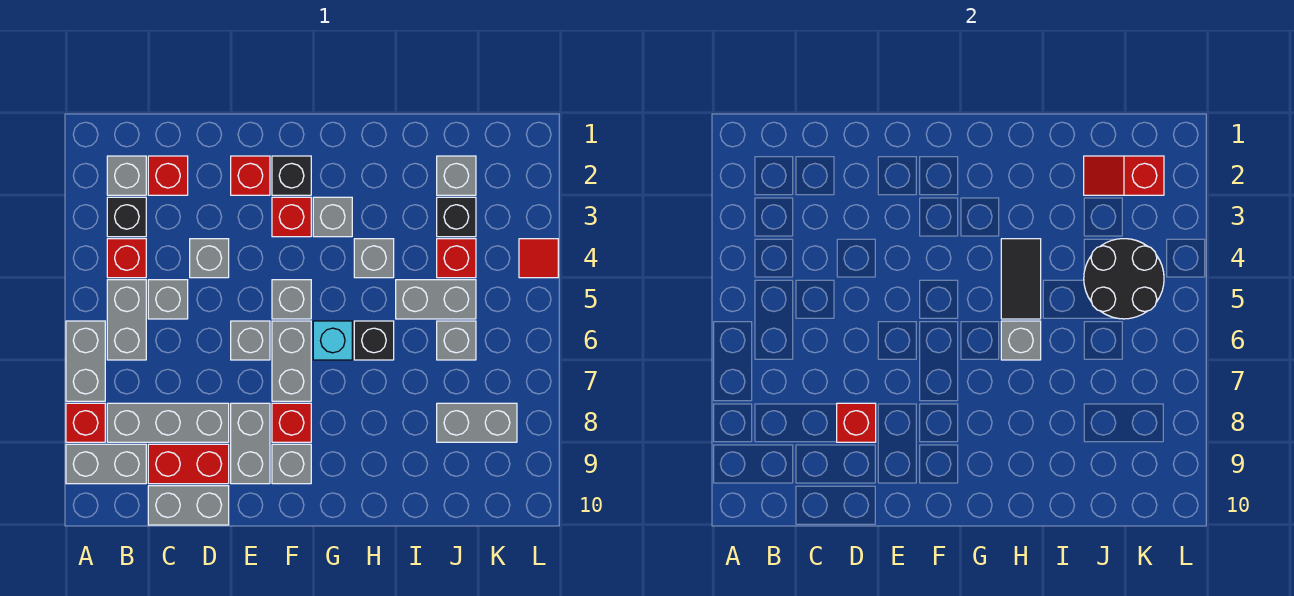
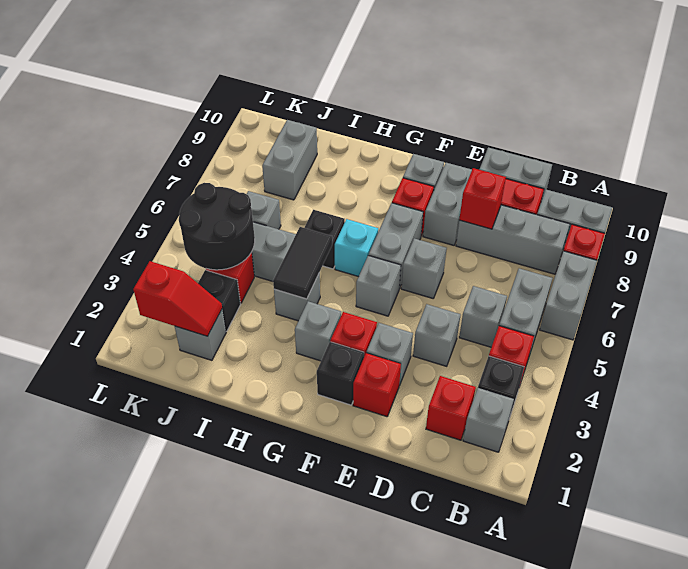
grey brick H6 level 2 -> grey brick E3 level 1
grey brick J8:K8 level 1 -> grey brick J8:J9 level 1
red tile L4 level 1 -> none

